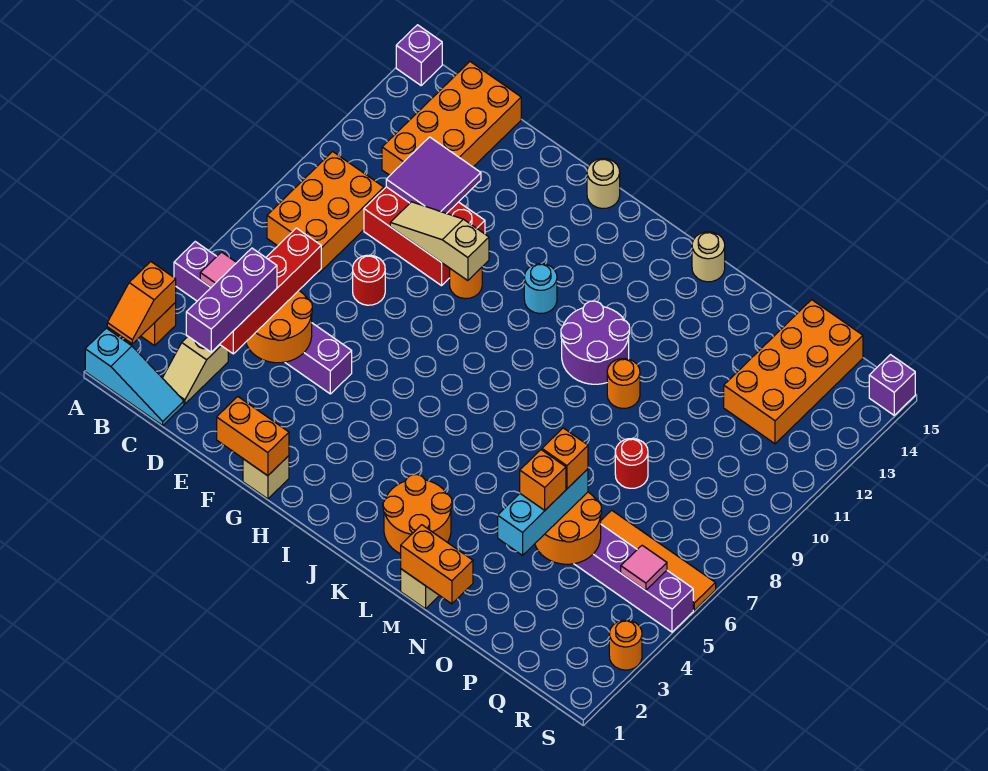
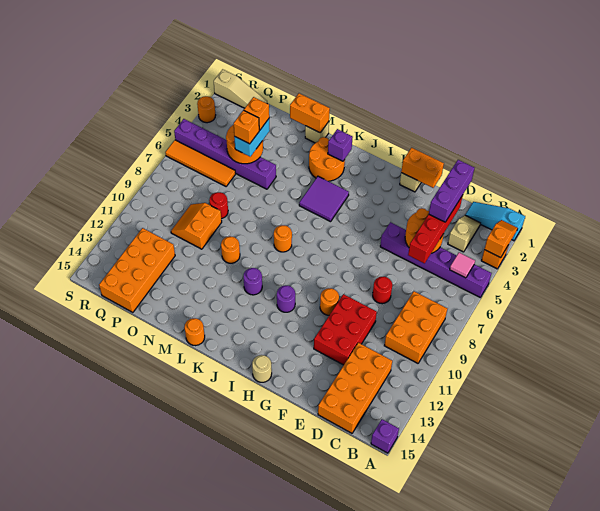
red brick D10:F11 level 1 -> red brick E10:F12 level 1
purple tile D11:E12 level 2 -> purple tile J4:K5 level 1
tan slope E10:G10 level 2 top G -> tan slope Q1:S1 level 1 top S
cyan round brick I11 level 1 -> purple round brick I11 level 1
none -> orange round brick K8 level 1
purple round brick K10:L11 level 1 -> purple round brick K11 level 1
tan round brick L15 level 1 -> orange round brick L15 level 1
cyan brick O3:O5 level 3 -> cyan brick O4:O5 level 3
none -> orange slope O9:P10 level 1 top O
pink tile R5 level 2 -> none
purple brick S15 level 1 -> purple brick K2 level 2

